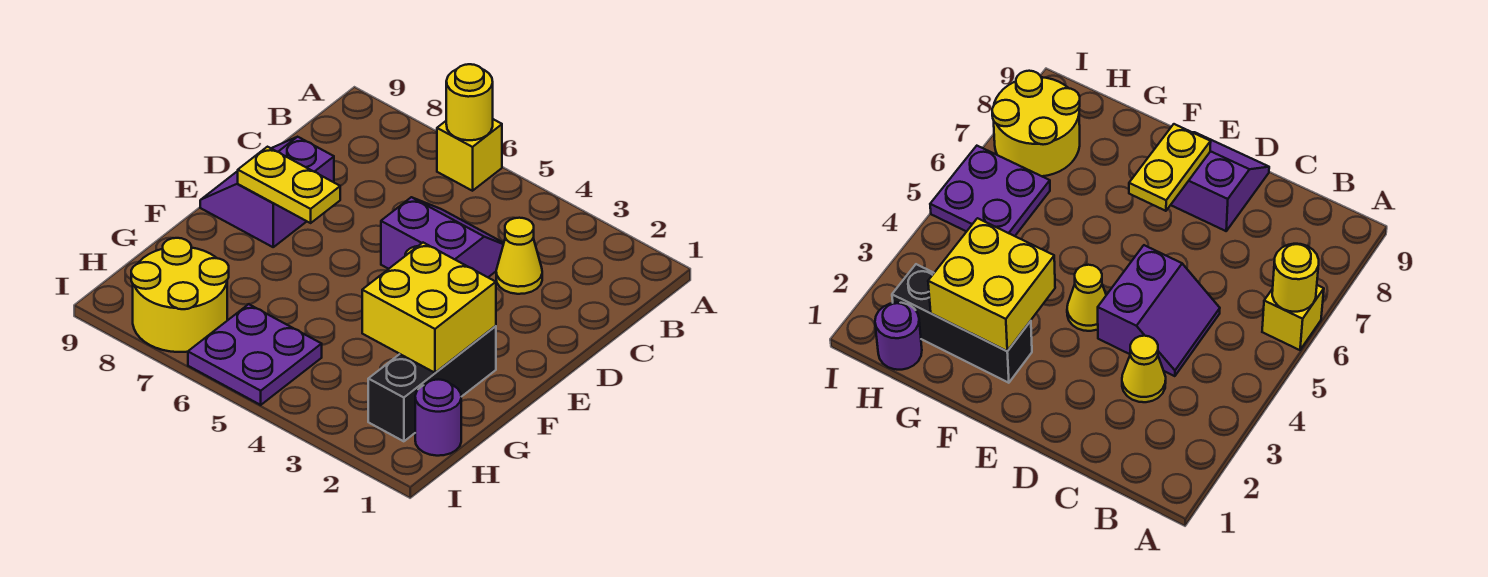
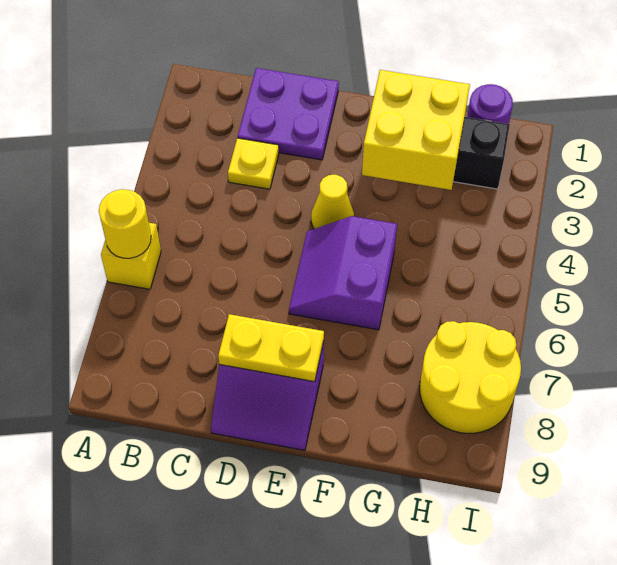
yellow cone C3 level 1 -> yellow plate C3 level 1
purple slope C4:D5 level 1 top D -> purple slope E5:F6 level 1 top F
yellow plate E7:E8 level 2 -> yellow plate D8:E8 level 2
purple plate H5:I6 level 1 -> purple plate C1:D2 level 1

